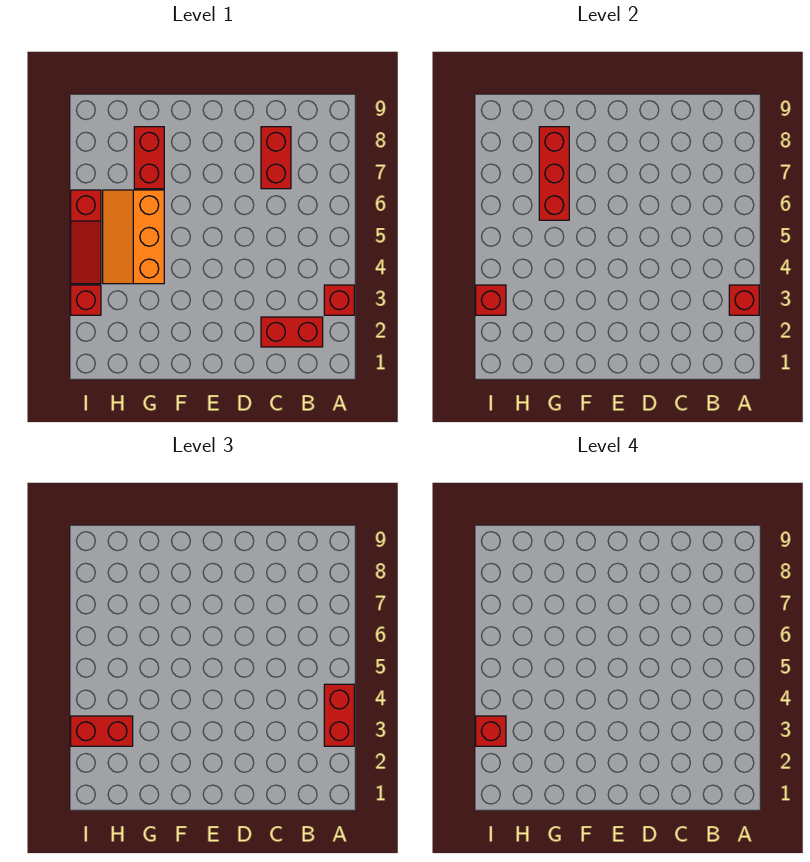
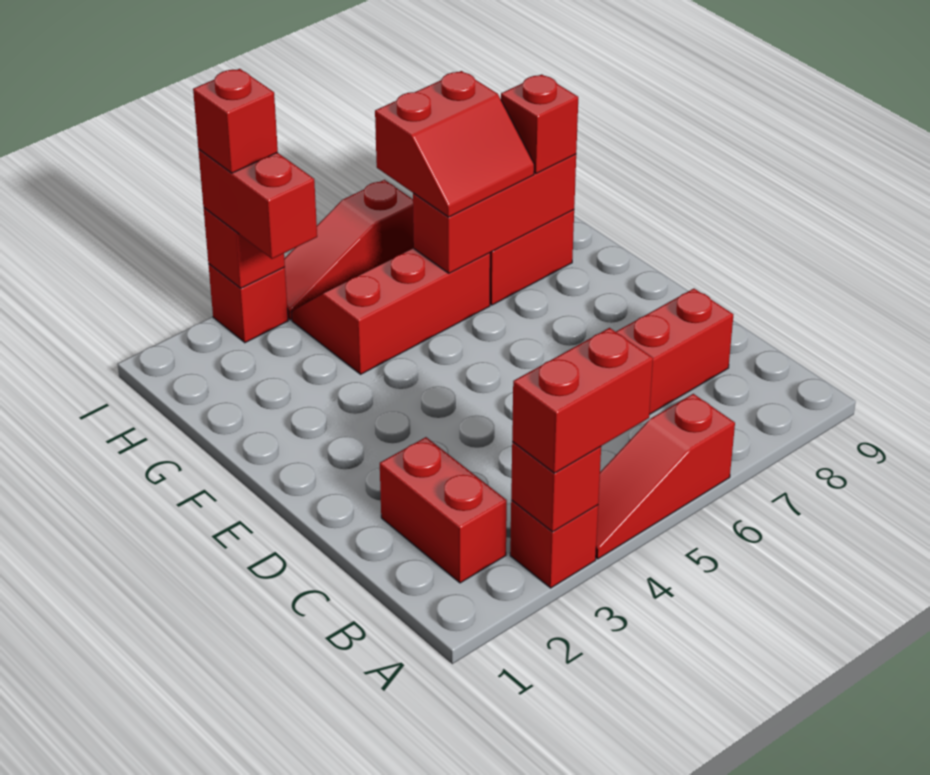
none -> red slope A4:A6 level 1 top 6
orange slope G4:H6 level 1 top G -> red slope G4:H6 level 1 top G
none -> red slope G6:H7 level 3 top H
none -> red brick G8 level 3

